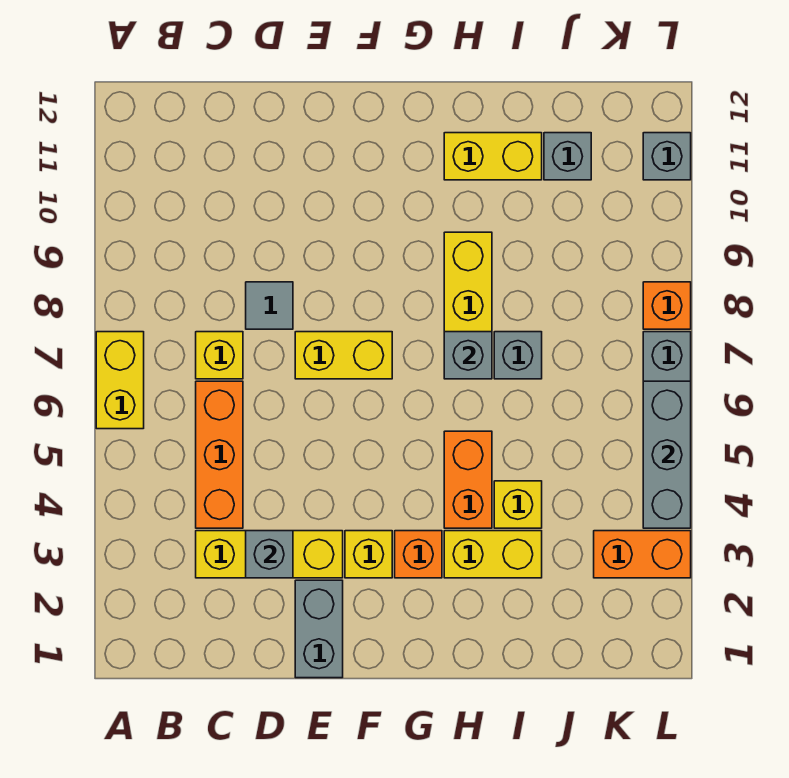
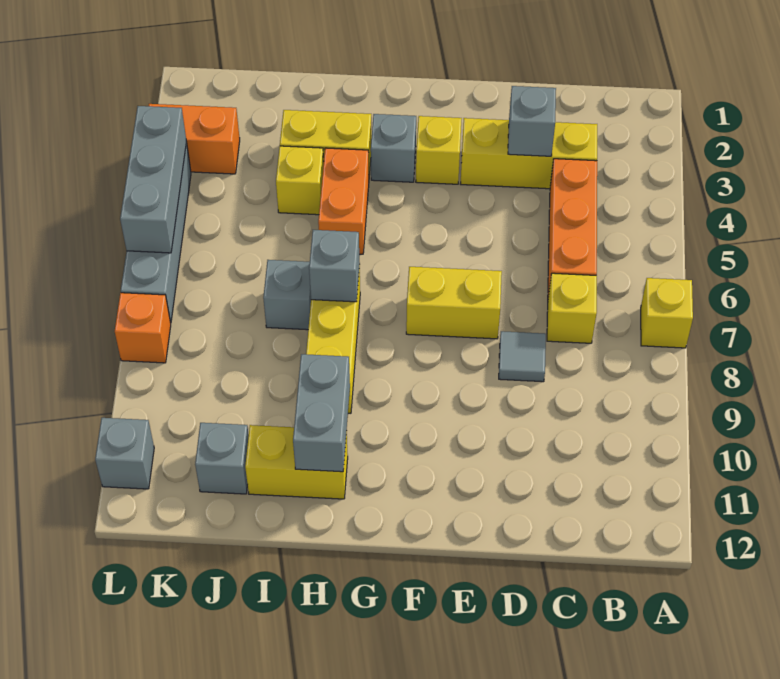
yellow brick A6:A7 level 1 -> yellow brick A7 level 1
grey brick E1:E2 level 1 -> grey brick H10:H11 level 2
orange brick G3 level 1 -> grey brick G3 level 1

